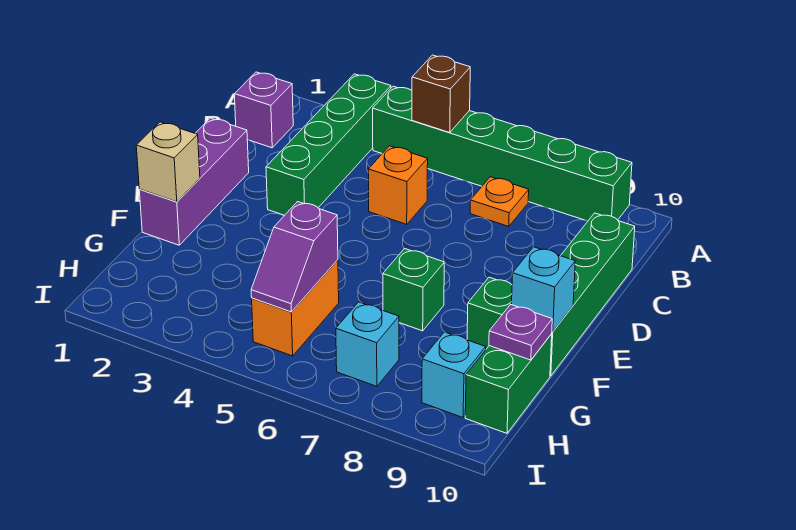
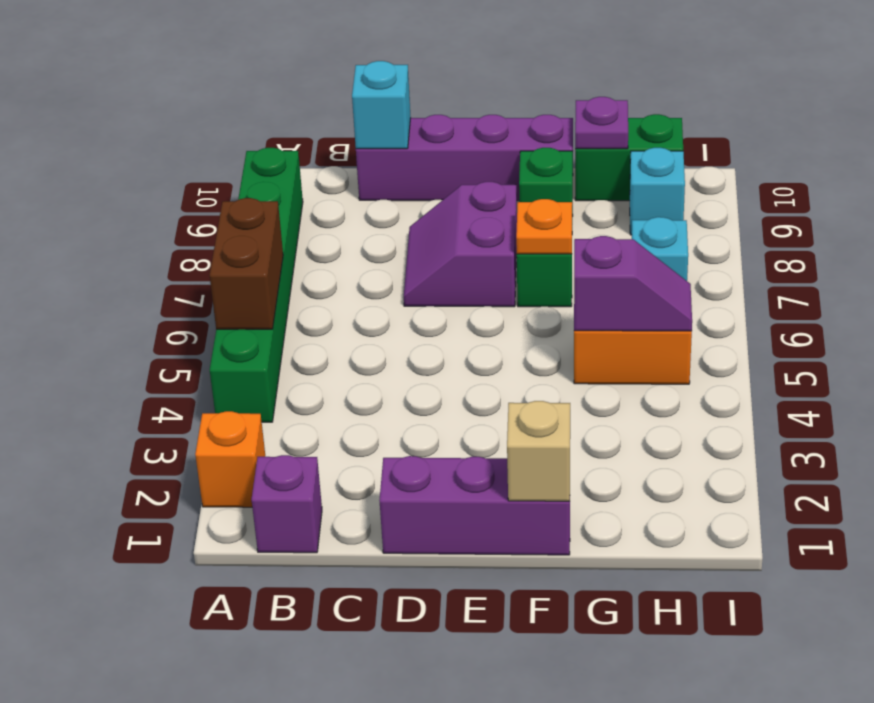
green brick A3:D3 level 1 -> none
brown brick A5 level 2 -> brown brick A5:A6 level 2
orange plate B7 level 1 -> orange plate F7 level 2
orange brick C5 level 1 -> orange brick A2 level 1
green brick C10:F10 level 1 -> purple brick C10:F10 level 1
none -> purple slope D7:E8 level 1 top E
cyan brick F10 level 2 -> cyan brick C10 level 2

